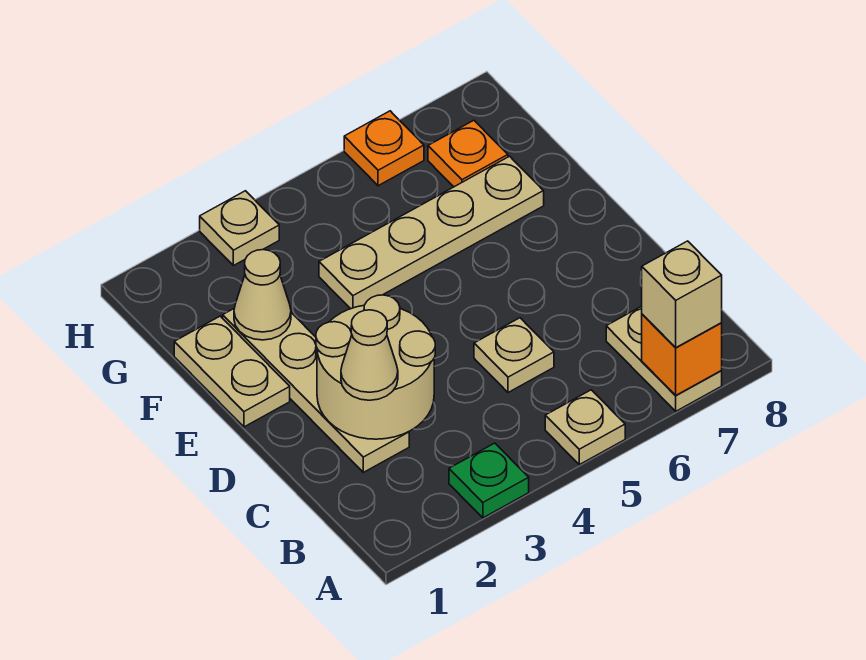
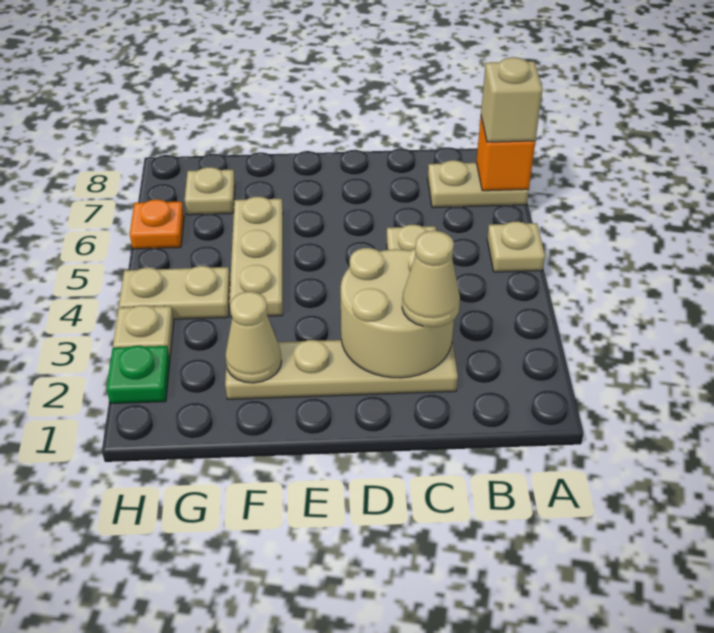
green plate A3 level 1 -> green plate H2 level 1
tan plate E1:F1 level 1 -> tan plate G4:H4 level 1
tan plate F4:F7 level 1 -> tan plate F4:F6 level 1
orange plate G7 level 1 -> tan plate G7 level 1

